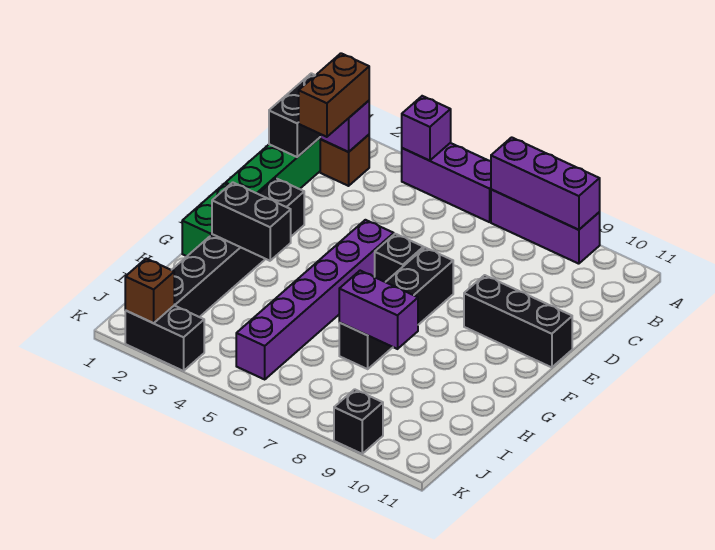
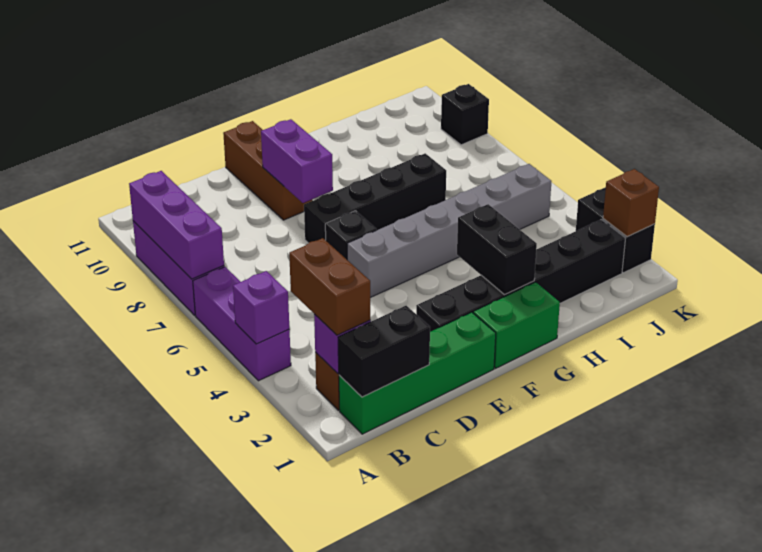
brown brick B2:C2 level 3 -> brown brick B2:B3 level 3
purple brick E5:J5 level 1 -> grey brick E5:J5 level 1
black brick E9:E11 level 1 -> brown brick E9:E11 level 1
purple brick H7:H8 level 2 -> purple brick E8:E9 level 2

